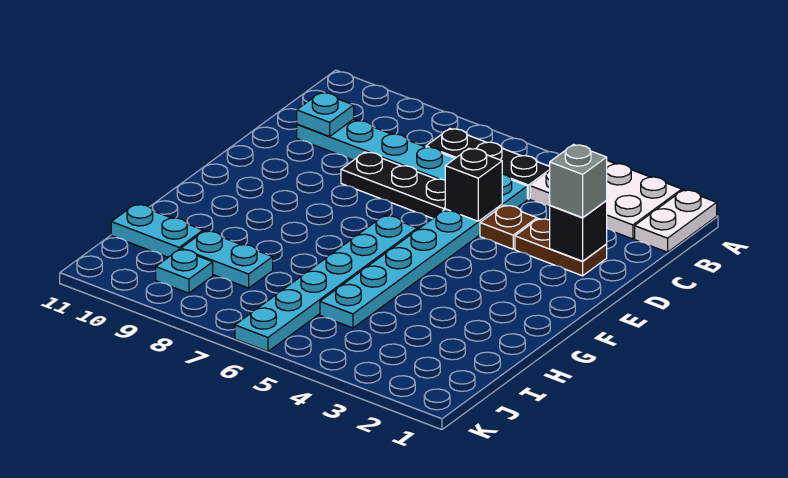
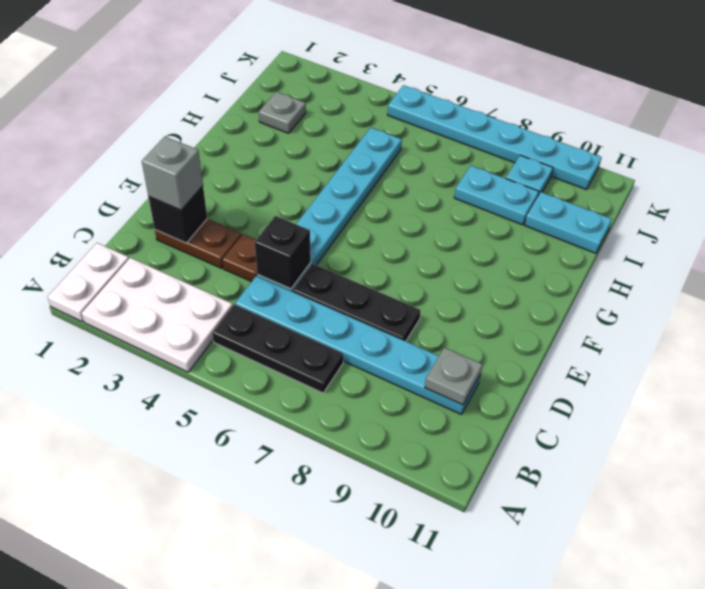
cyan plate C10 level 2 -> grey plate C10 level 2
cyan plate F6:K6 level 1 -> cyan plate K5:K10 level 1
none -> grey plate I2 level 1

